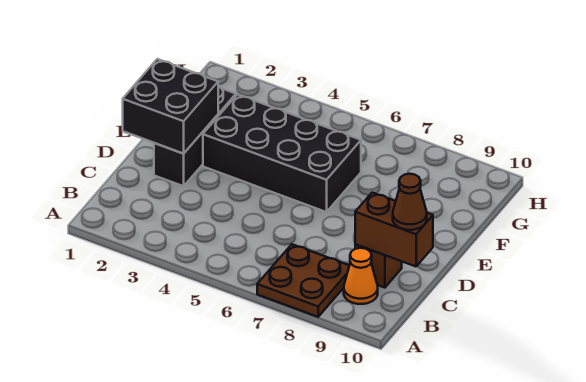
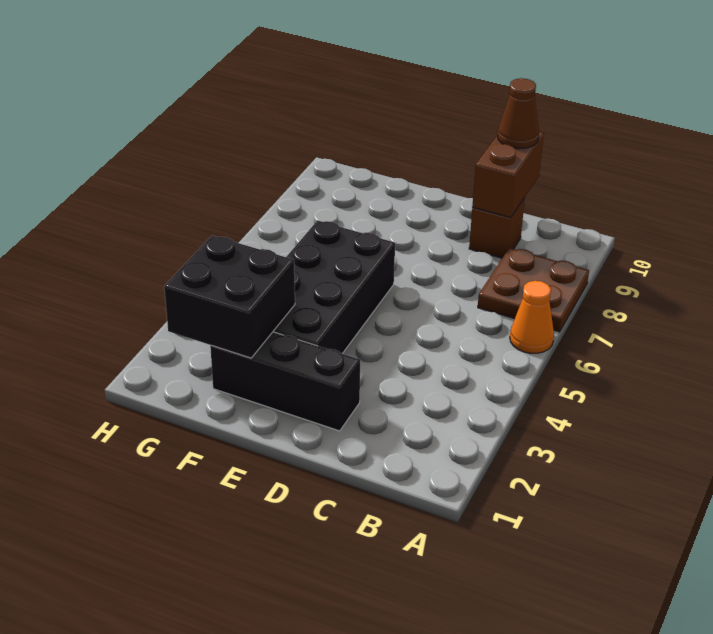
orange cone B9 level 1 -> orange cone A6 level 1
black brick D1:E2 level 2 -> black brick F2:G3 level 2

